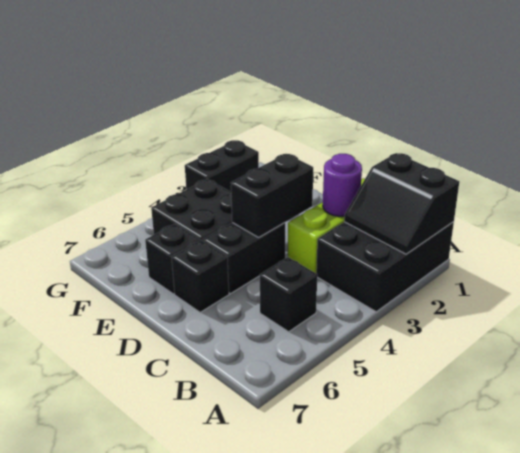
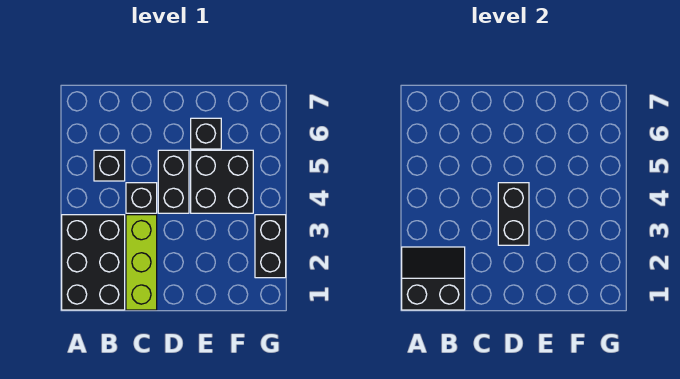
purple round brick C2 level 2 -> none
black brick D6 level 1 -> black brick C4 level 1

